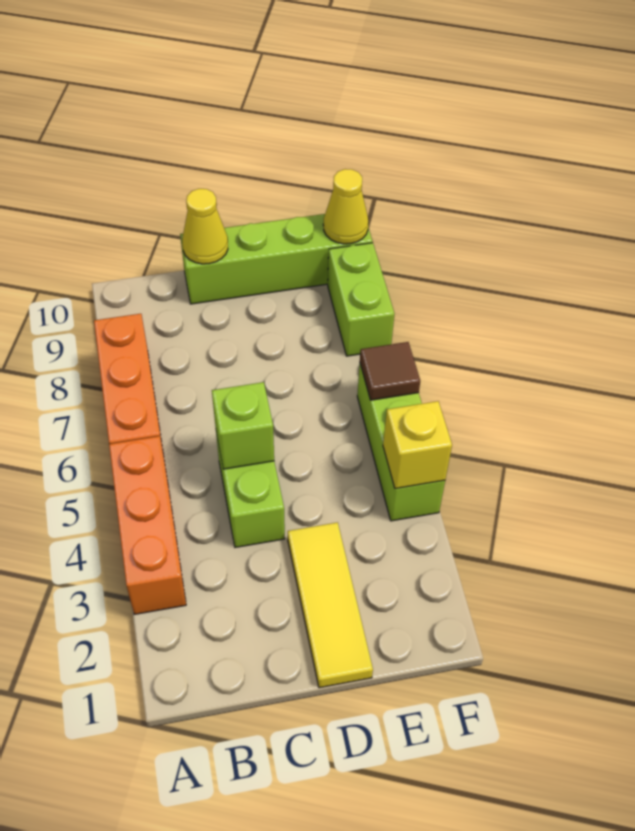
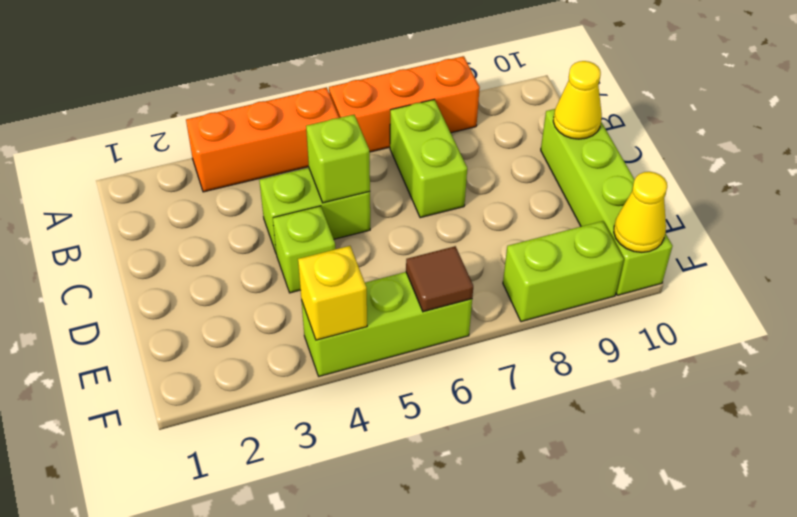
none -> lime brick B7:C7 level 1
yellow tile D1:D3 level 1 -> none
none -> lime brick D4 level 1

